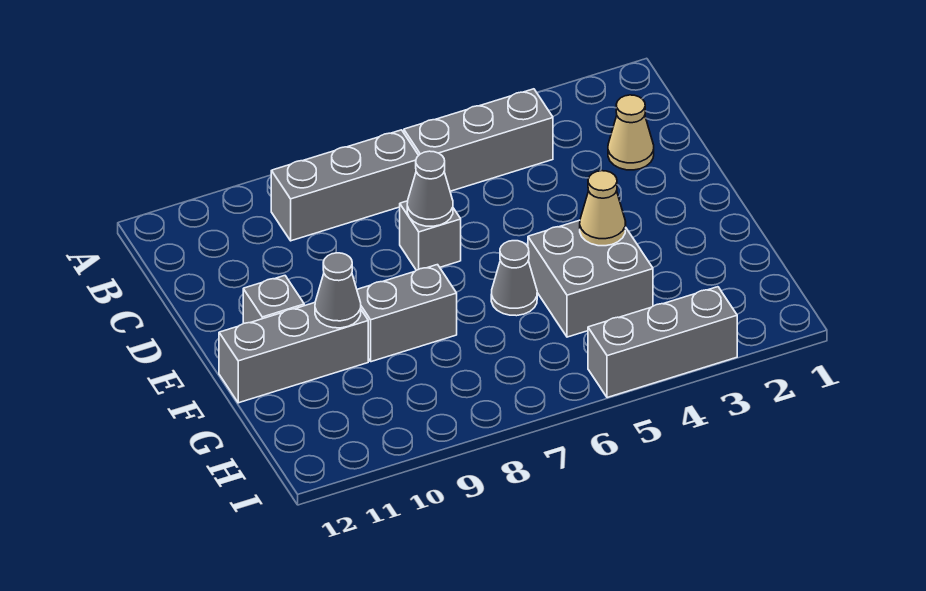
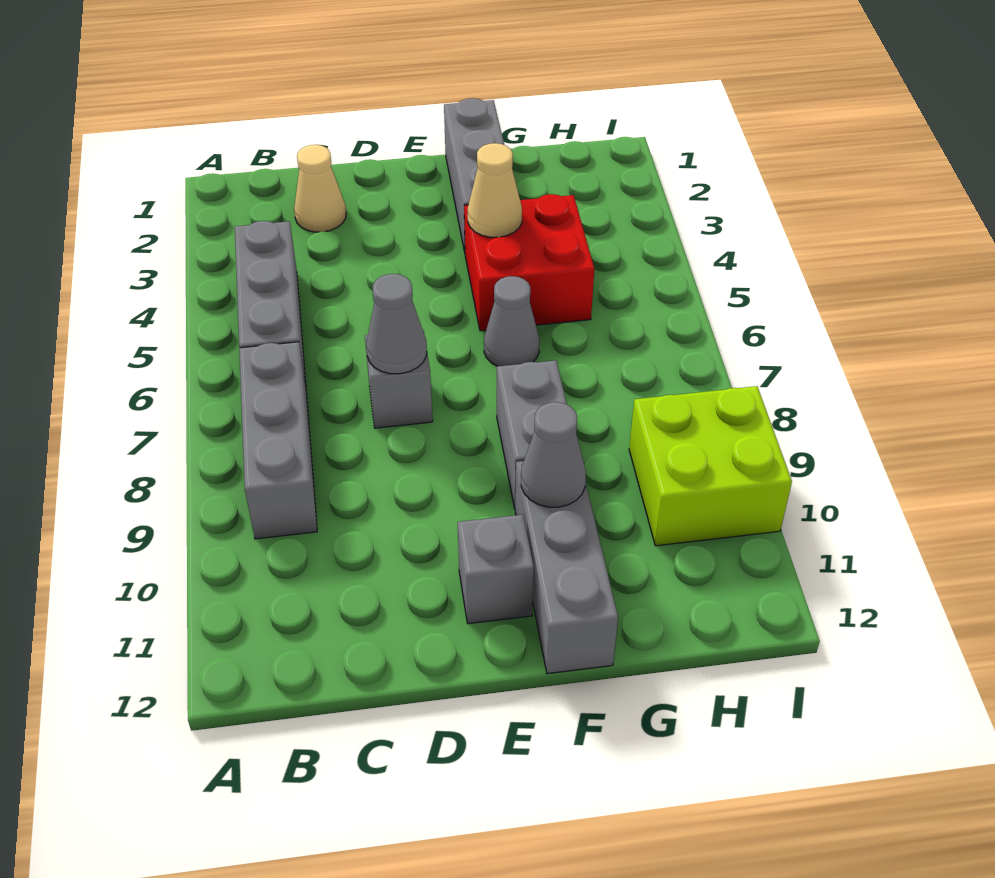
grey brick F4:G5 level 1 -> red brick F4:G5 level 1
none -> lime brick H9:I10 level 1
grey brick I3:I5 level 1 -> grey brick F1:F3 level 1

